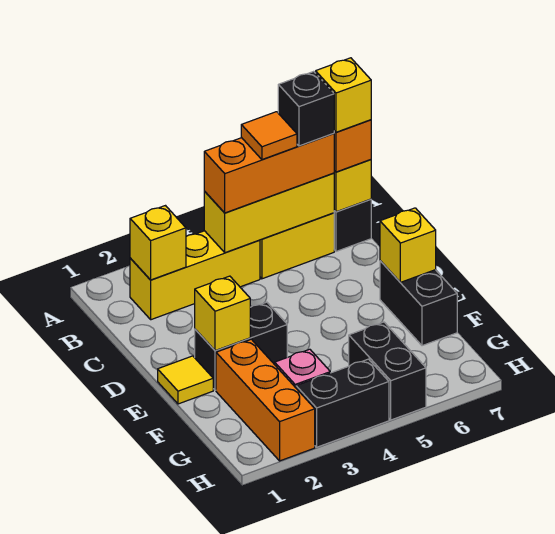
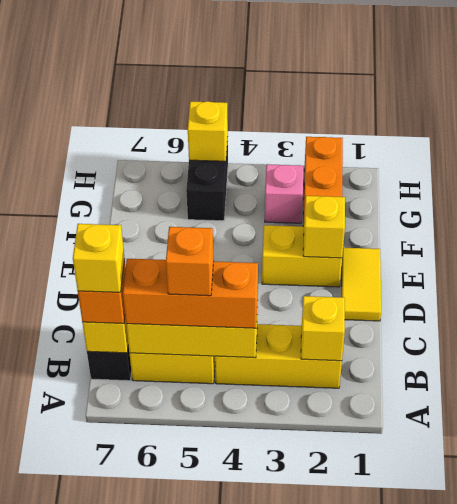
orange tile B5 level 4 -> orange brick B5 level 4
black brick B6 level 4 -> none
yellow tile E1 level 1 -> yellow tile D1:E1 level 1
black brick E2:E3 level 1 -> yellow brick E2:E3 level 1
black brick E7:F7 level 1 -> none
yellow brick E7 level 2 -> yellow brick H5 level 2
black brick H3:H4 level 1 -> none

